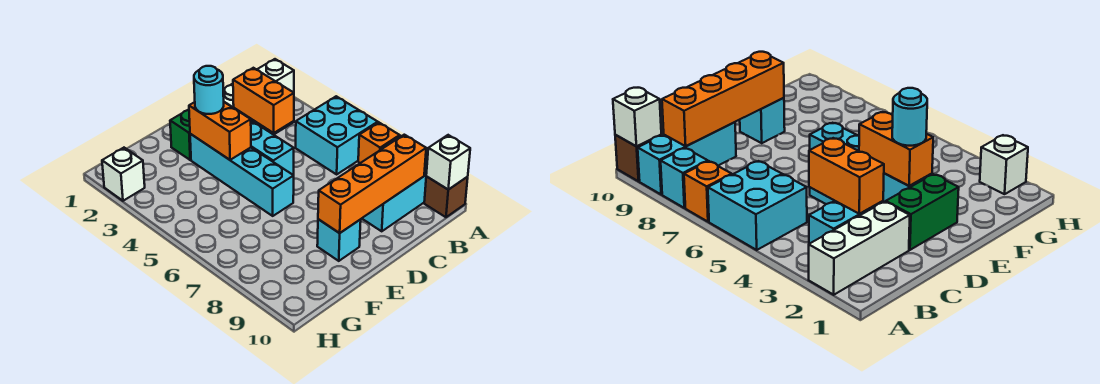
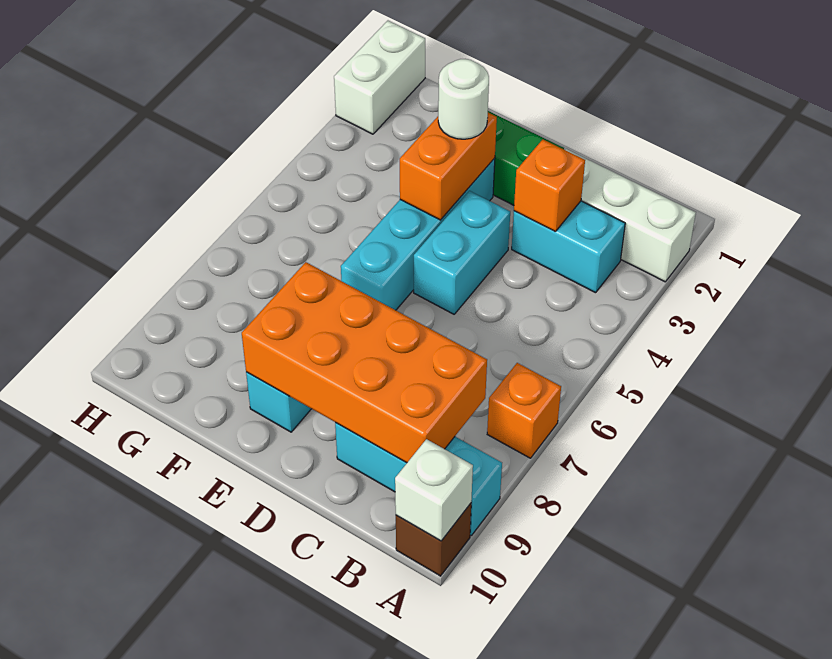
cyan brick A5:B6 level 1 -> none
cyan brick A8 level 1 -> none
orange brick B9:E9 level 2 -> orange brick B8:E9 level 2
orange brick C3:C4 level 2 -> orange brick C3 level 2
cyan round brick E3 level 3 -> white round brick E3 level 3
white brick H2 level 1 -> white brick H1:H2 level 1

